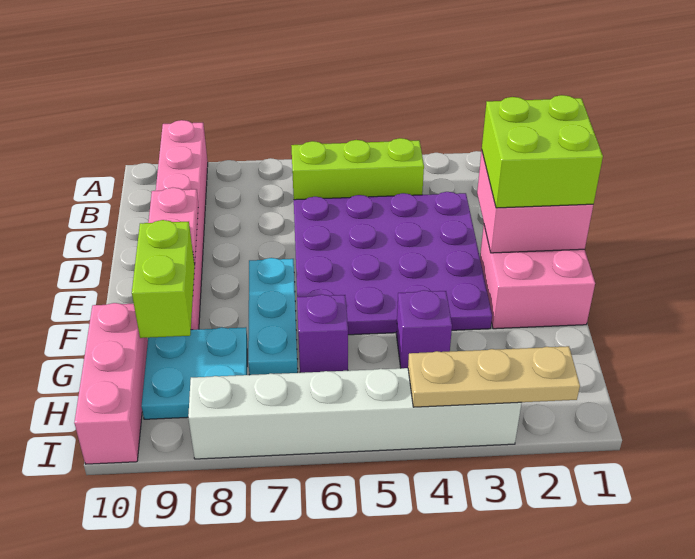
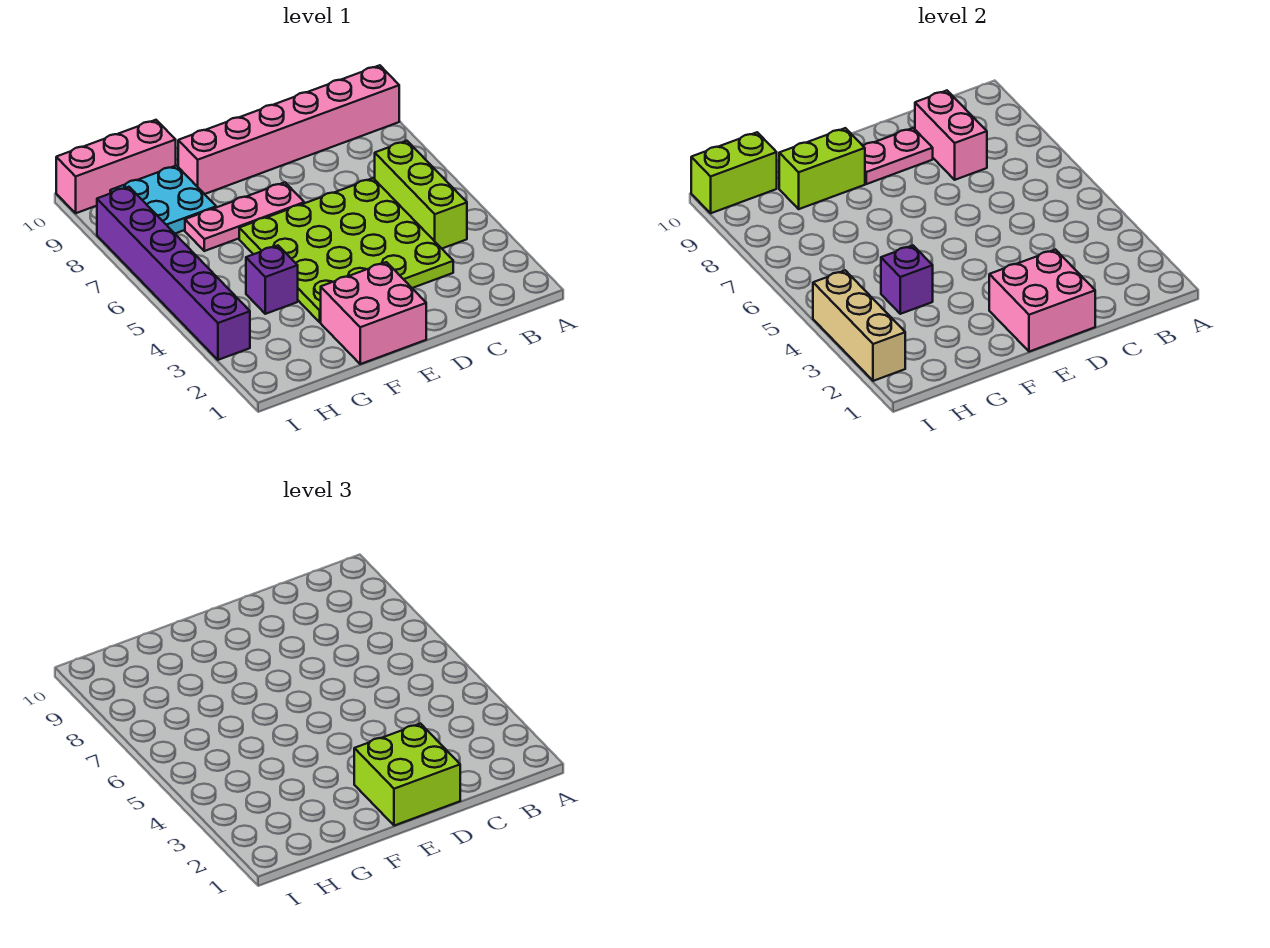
purple plate C3:F6 level 1 -> lime plate C3:F6 level 1
none -> pink brick C8:C9 level 2
cyan plate E7:G7 level 1 -> pink plate E7:G7 level 1
purple brick G6 level 1 -> purple brick G4 level 2
none -> lime brick H10:I10 level 2
tan plate I2:I4 level 2 -> tan brick I2:I4 level 2
white brick I3:I8 level 1 -> purple brick I3:I8 level 1

